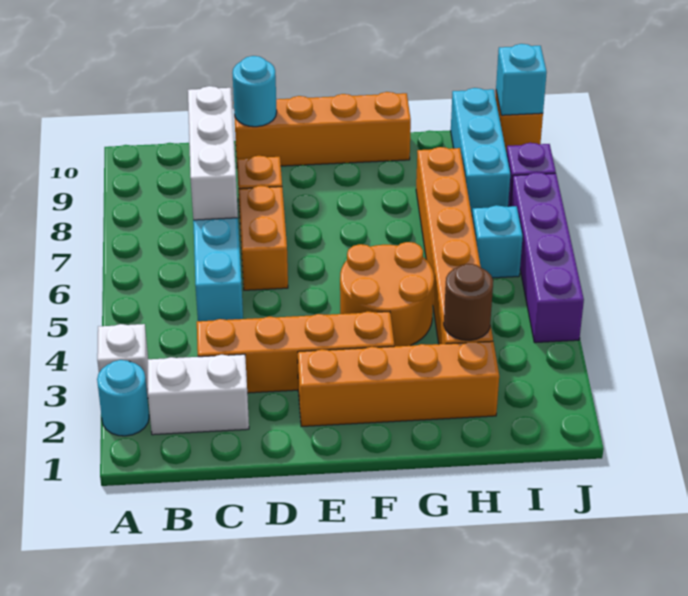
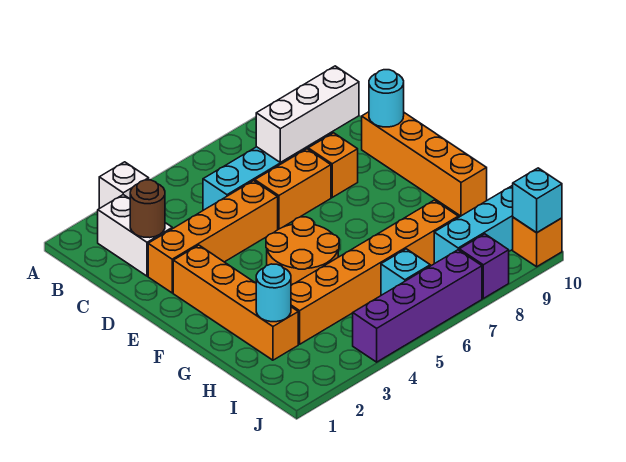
cyan round brick A2 level 1 -> cyan round brick H2 level 2
orange brick C3:F3 level 1 -> orange brick D2:D5 level 1
brown round brick H3 level 2 -> brown round brick C2 level 2

